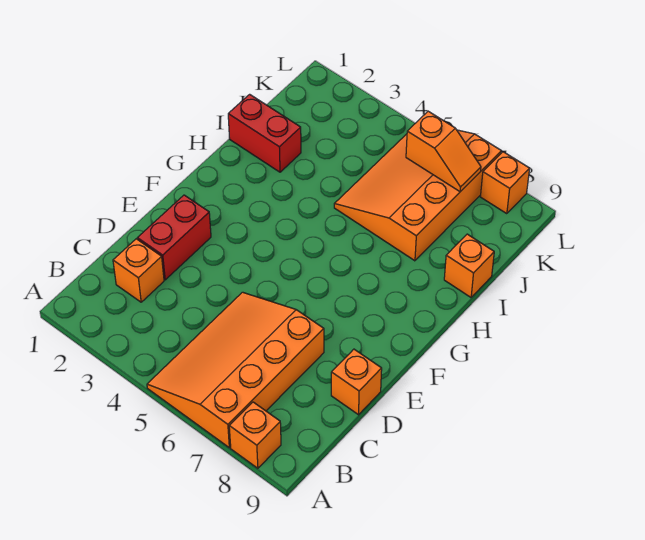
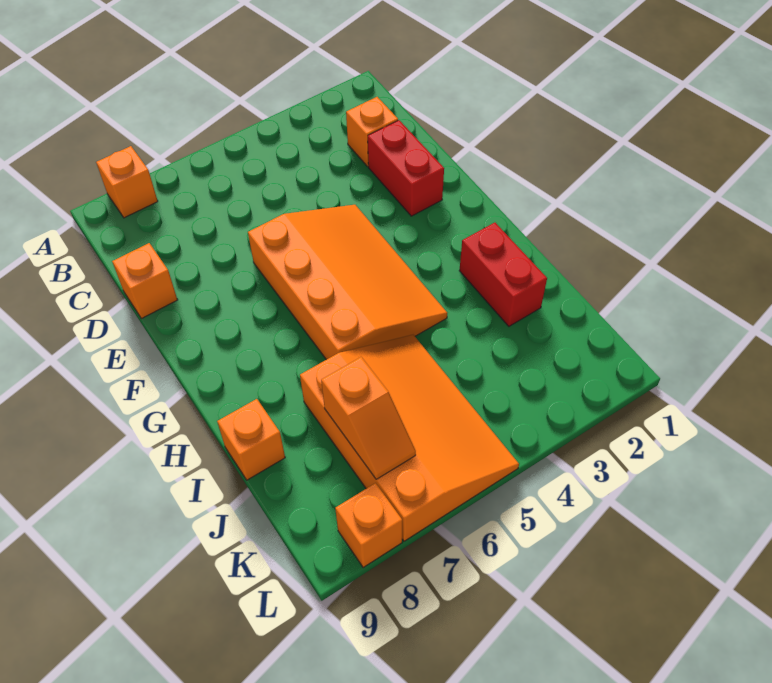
orange slope A5:D7 level 1 top 7 -> orange slope E4:H6 level 1 top 6
red brick I1:I2 level 1 -> red brick H2:I2 level 1
orange slope K6:K7 level 2 top 6 -> orange slope J7:K7 level 2 top J

